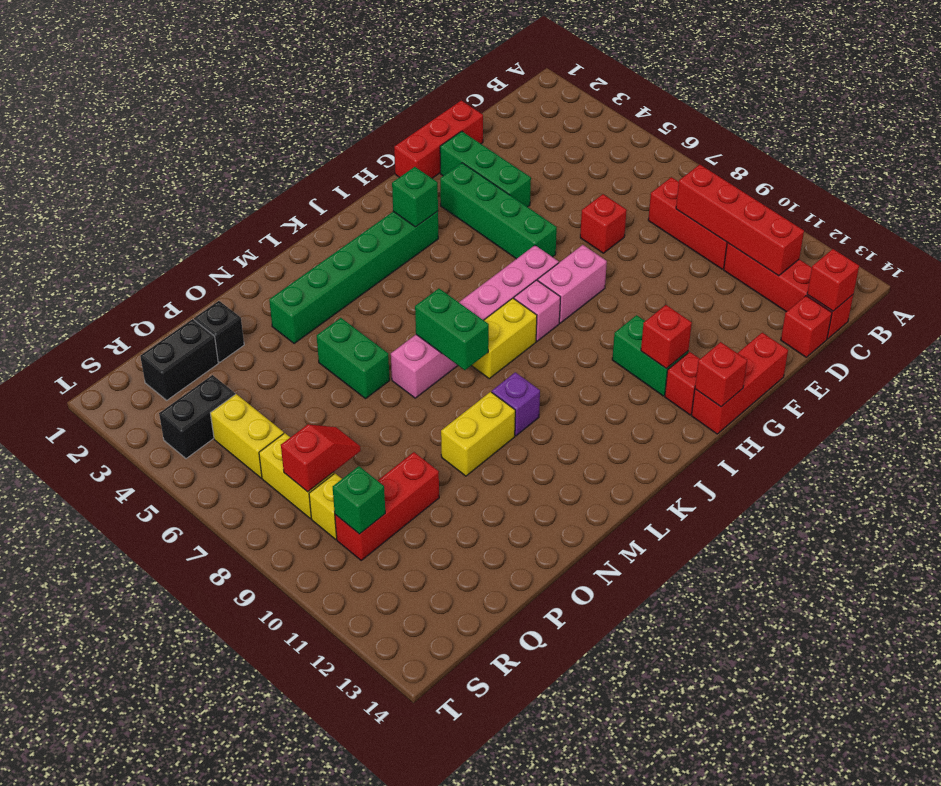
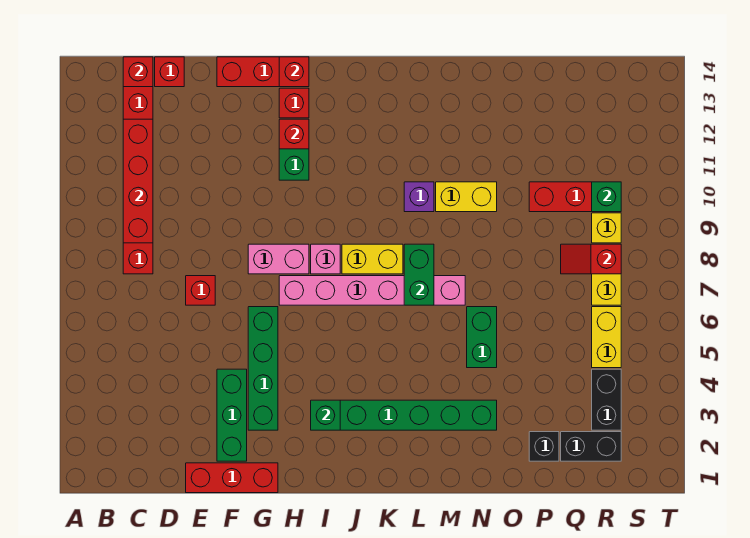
black brick R4:S4 level 1 -> black brick R3:R4 level 1

